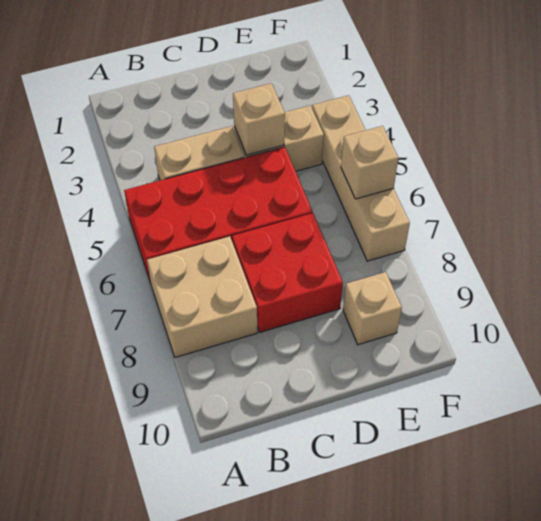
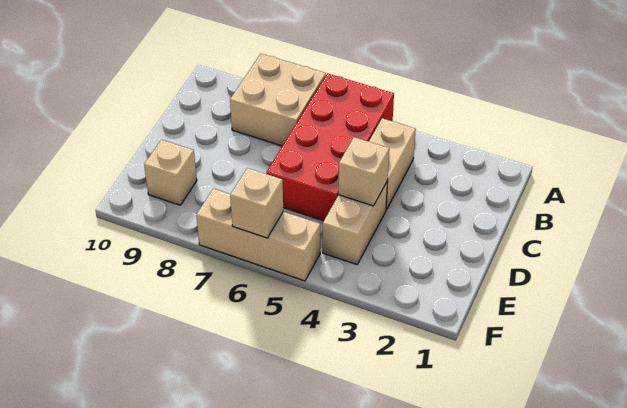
red brick C7:D8 level 1 -> none
tan brick F4:F7 level 1 -> tan brick F5:F7 level 1

